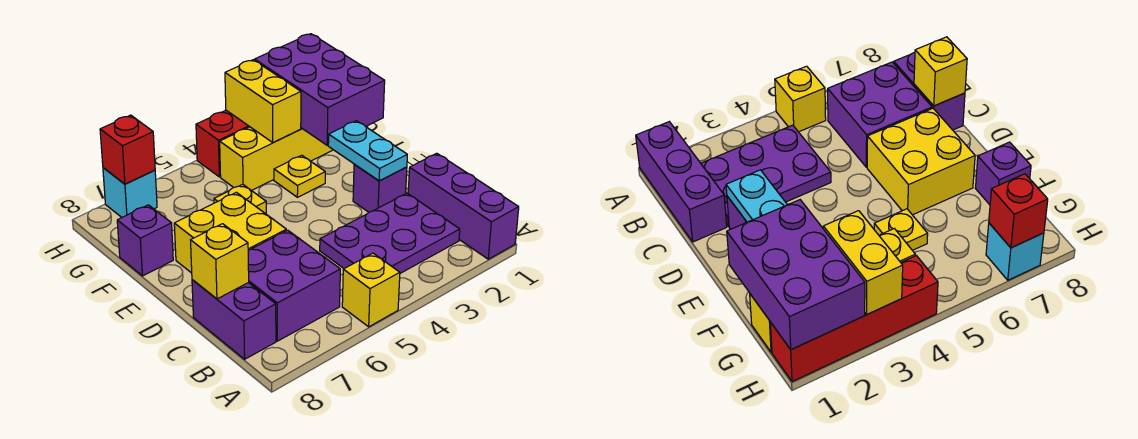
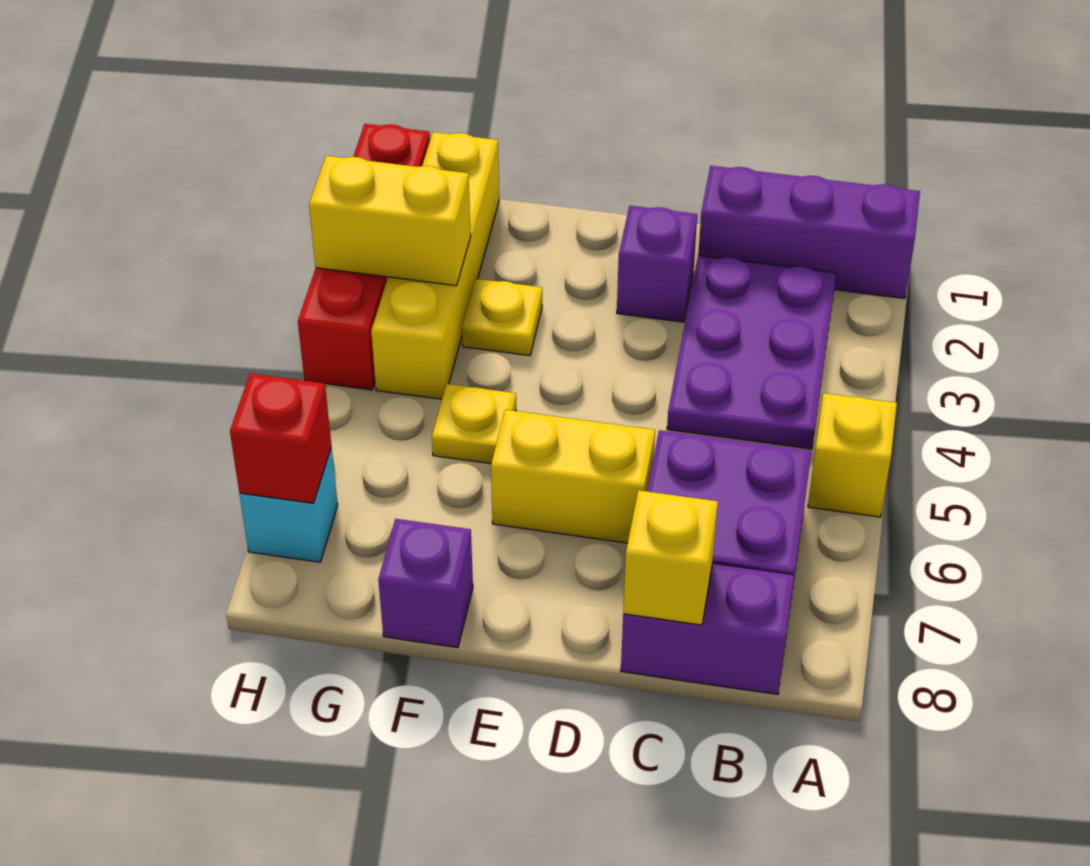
cyan plate D2:E2 level 2 -> none
yellow brick D6:E7 level 1 -> yellow brick D6:E6 level 1
purple brick F1:H2 level 2 -> none

